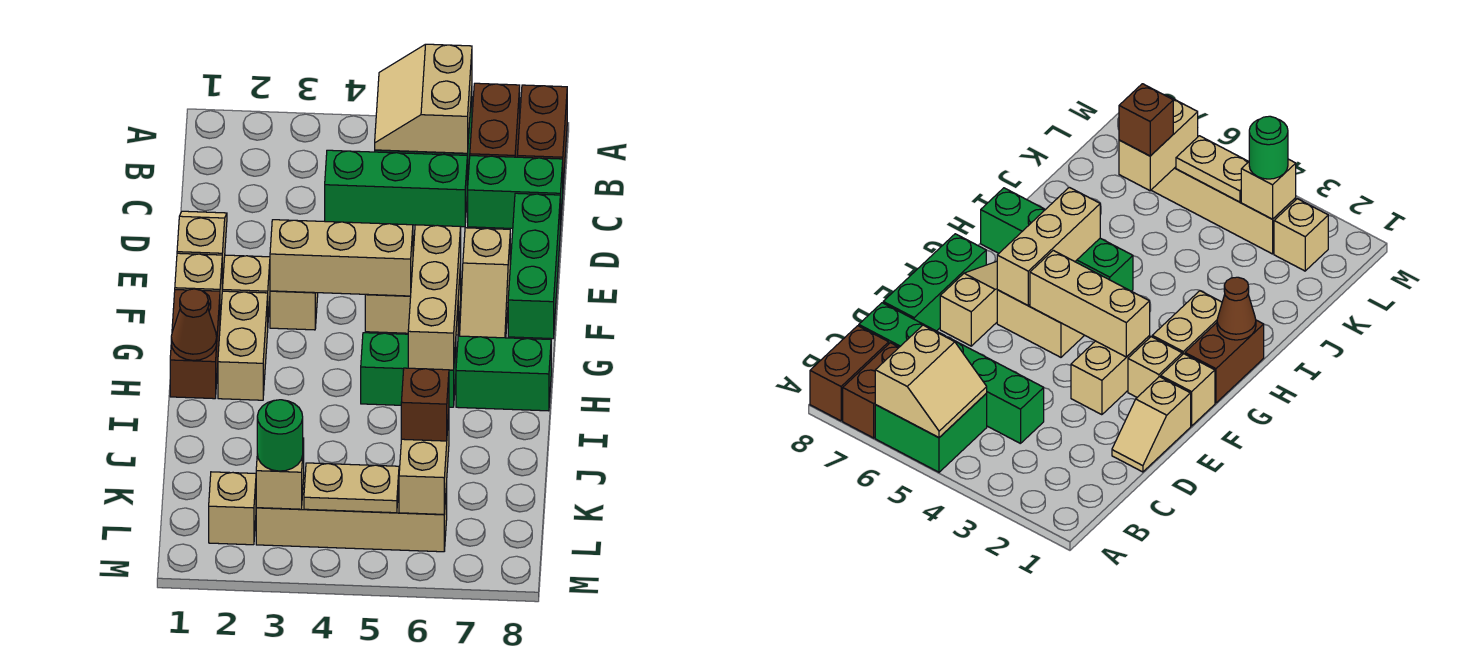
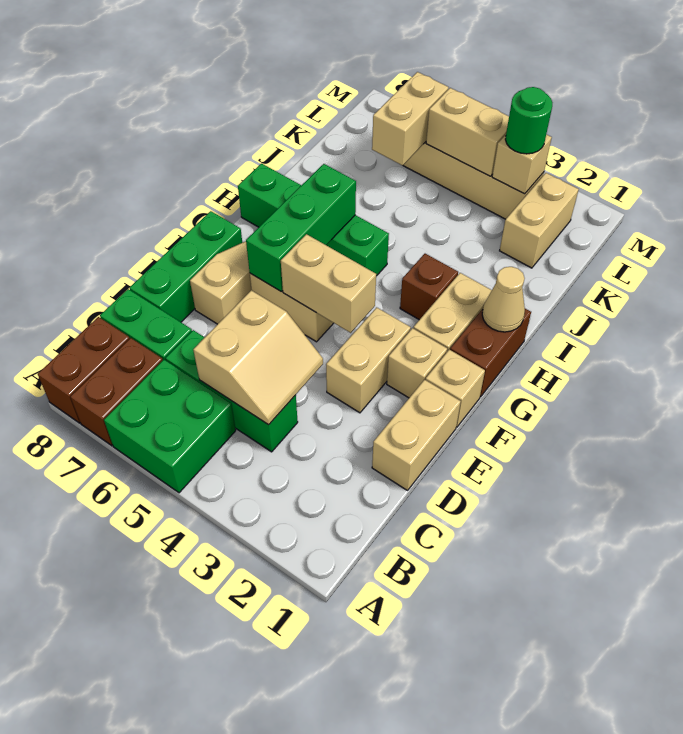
tan slope A5:B6 level 2 top 6 -> tan slope C4:D5 level 2 top 5
tan slope D1:E1 level 1 top E -> tan brick D1:E1 level 1
tan brick F3:F5 level 2 -> tan brick F4:F5 level 2
tan brick F6:H6 level 2 -> green brick F6:H6 level 2
brown cone H1 level 2 -> tan cone H1 level 2
brown brick K6 level 3 -> brown brick H3 level 1
tan brick L2 level 1 -> tan brick K2:L2 level 1
tan plate L4:L5 level 2 -> tan brick L4:L5 level 2

